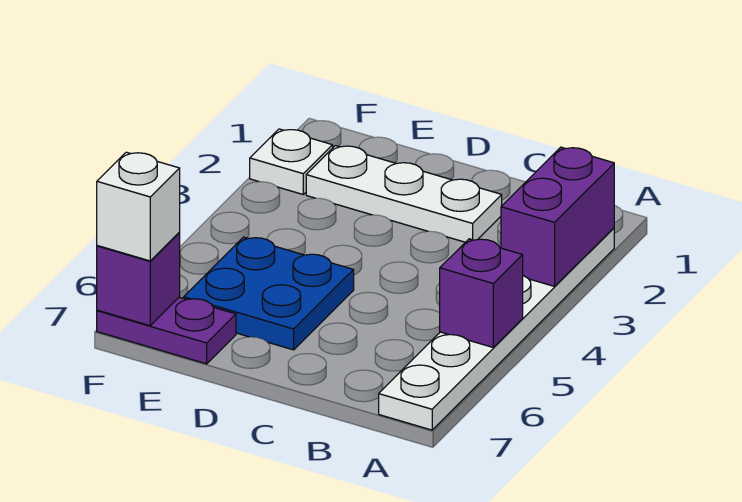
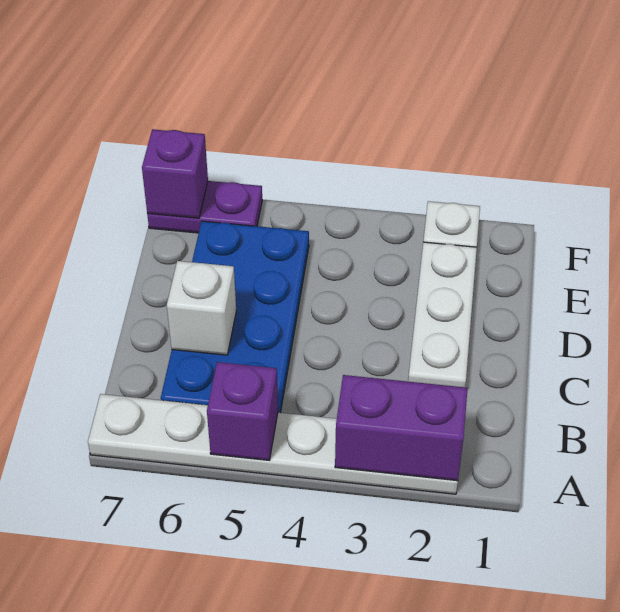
blue plate D5:E6 level 1 -> blue plate B5:E6 level 1
purple plate E7:F7 level 1 -> purple plate F6:F7 level 1
white brick F7 level 3 -> white brick C6 level 2

